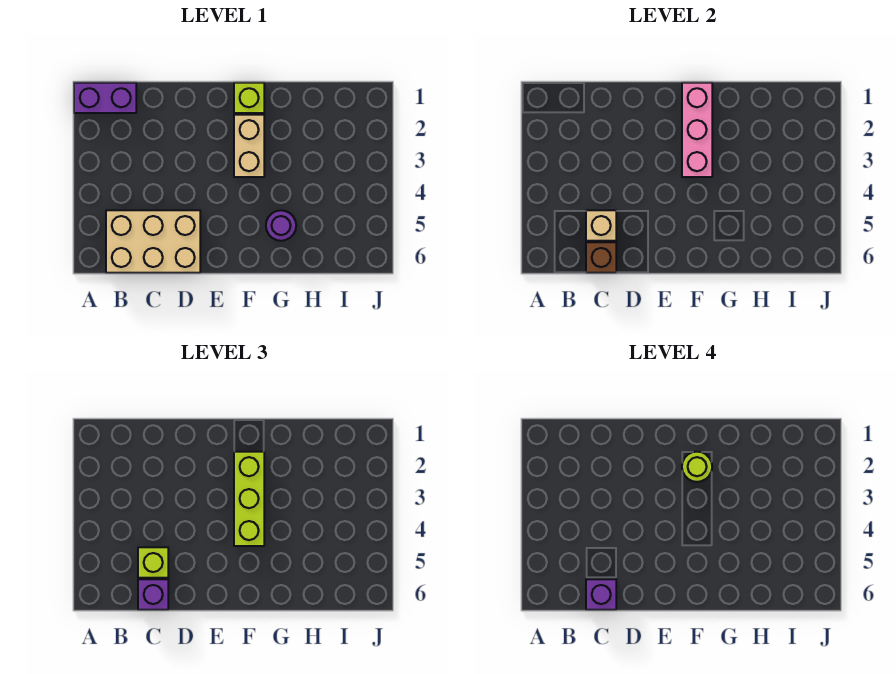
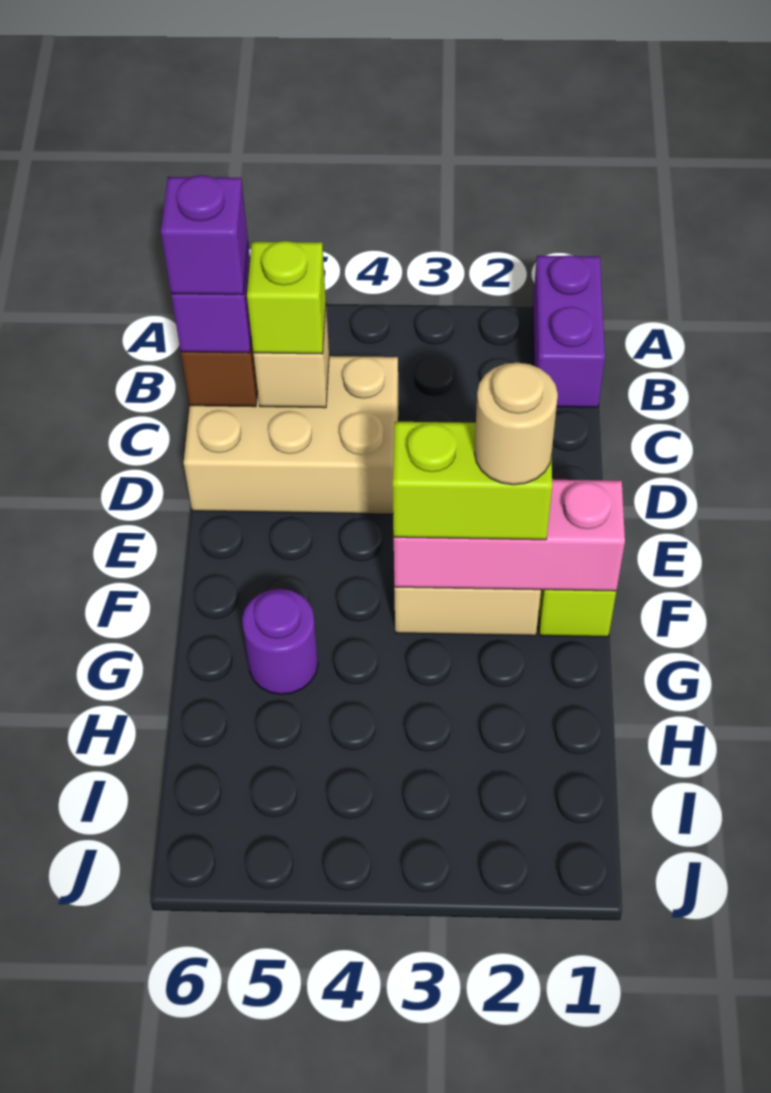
tan brick B5:D6 level 1 -> tan brick C4:D6 level 1
lime brick F2:F4 level 3 -> lime brick F2:F3 level 3
lime round brick F2 level 4 -> tan round brick F2 level 4

